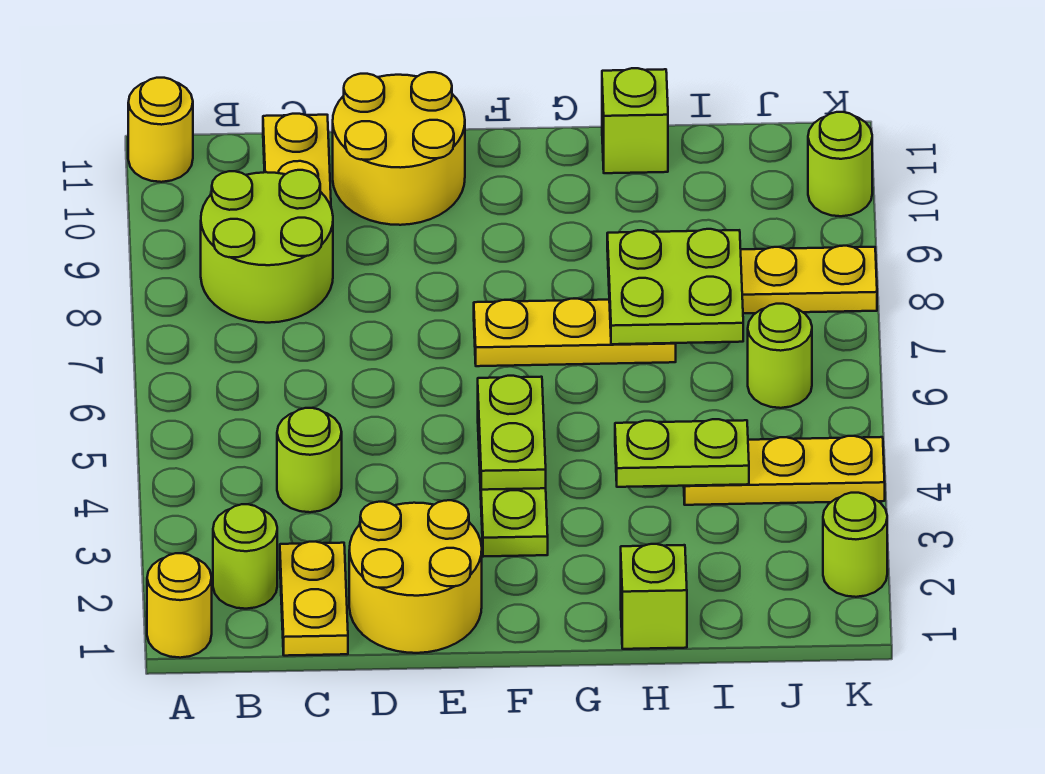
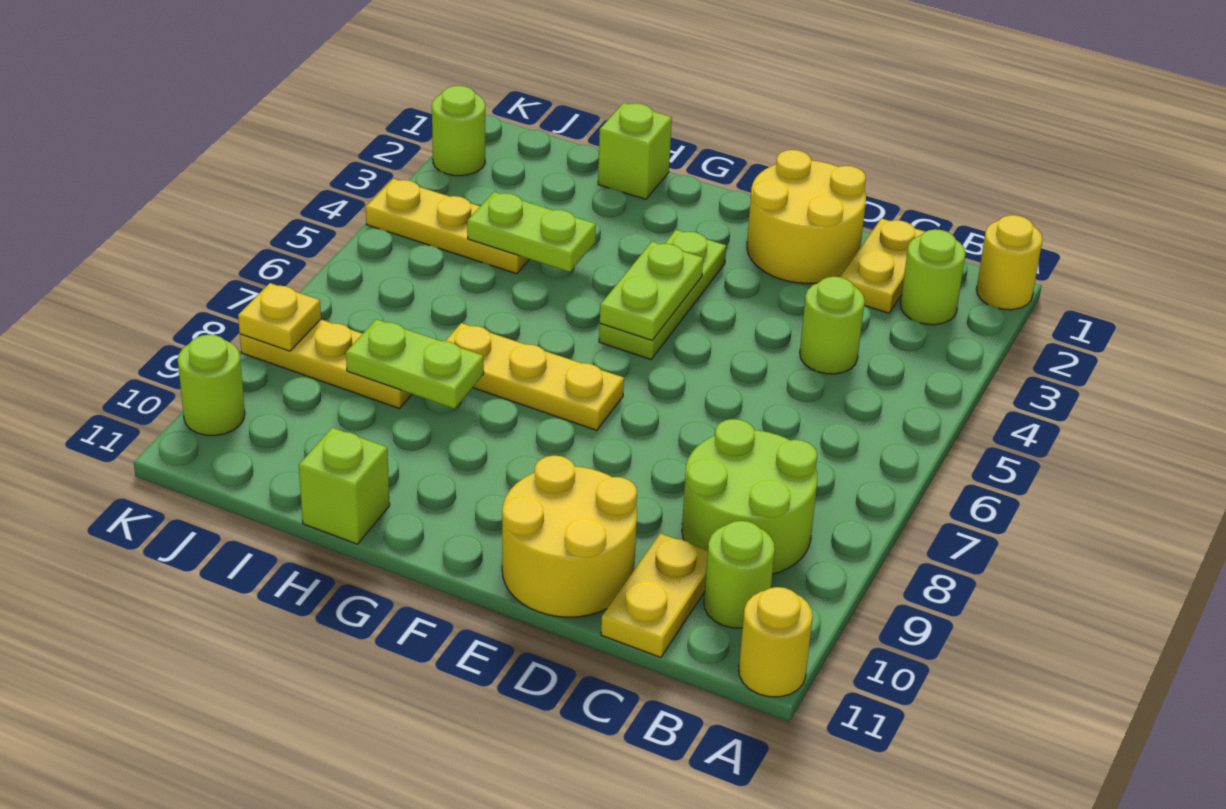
lime plate H7:I8 level 2 -> lime plate H8:I8 level 2
lime round brick J6 level 1 -> lime round brick B10 level 1
none -> yellow plate K8 level 2

